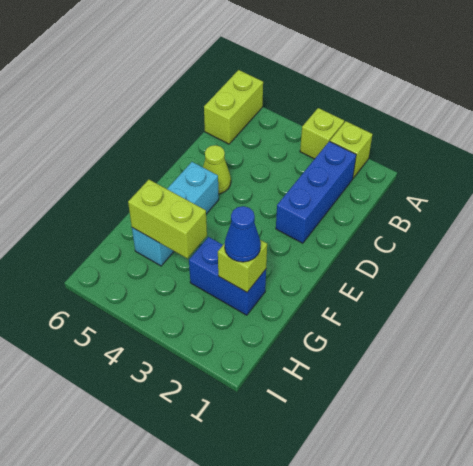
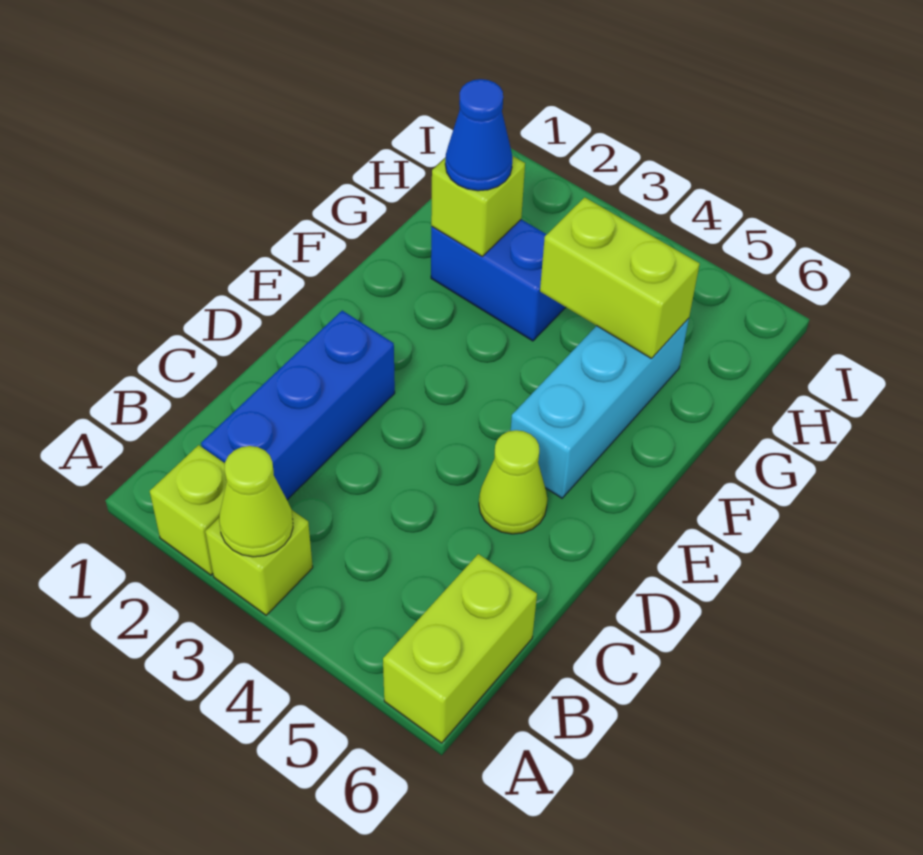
none -> lime cone A3 level 2

